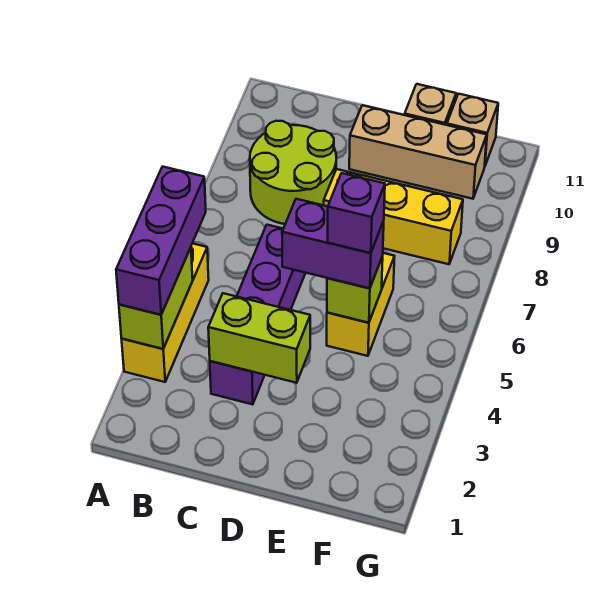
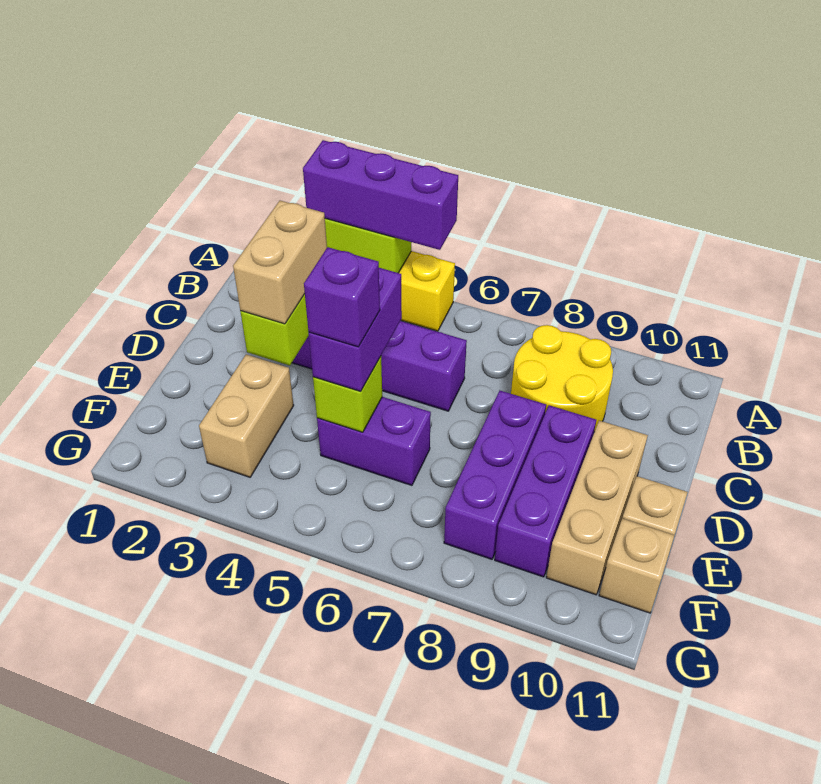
lime round brick B8:C9 level 1 -> yellow round brick B8:C9 level 1
none -> tan brick C3:D3 level 3
yellow brick D8:F8 level 1 -> purple brick D8:F8 level 1
none -> purple brick D9:F9 level 1
none -> tan brick E3:F3 level 1
yellow brick E5:E6 level 1 -> purple brick E5:E6 level 1

